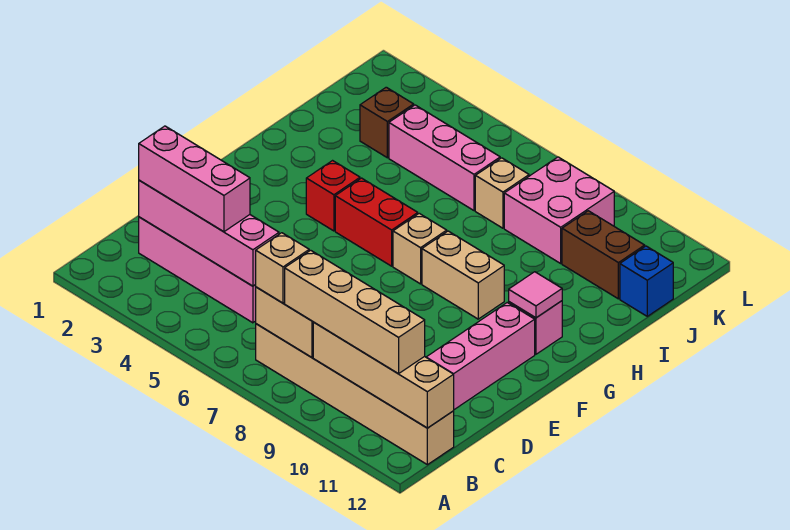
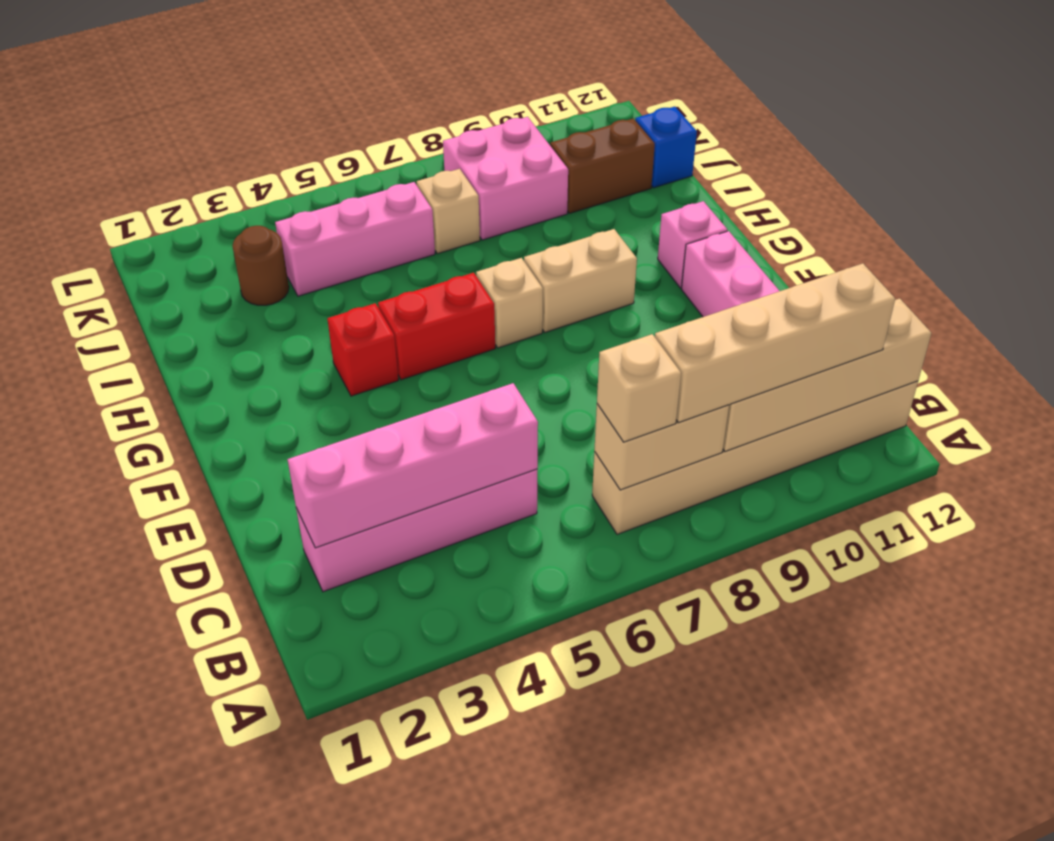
pink brick C2:C4 level 3 -> none
pink tile G11 level 2 -> none
brown brick J3 level 1 -> brown round brick J3 level 1

